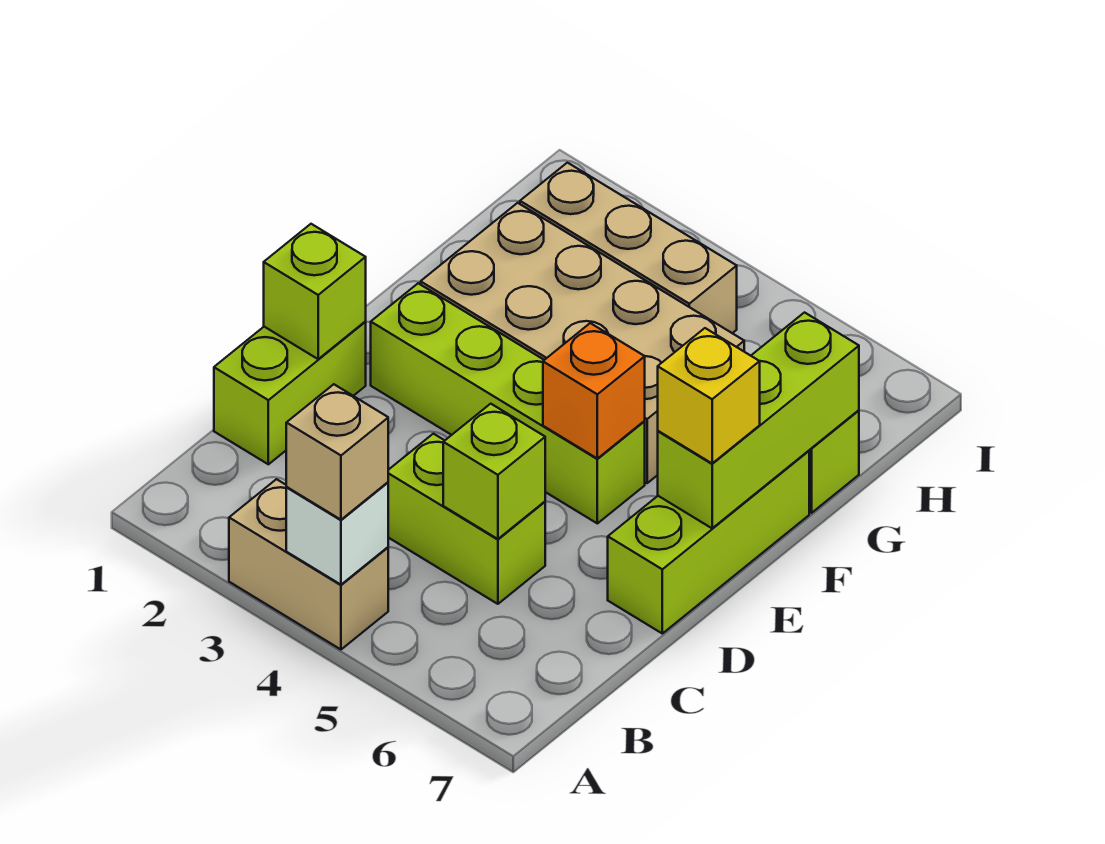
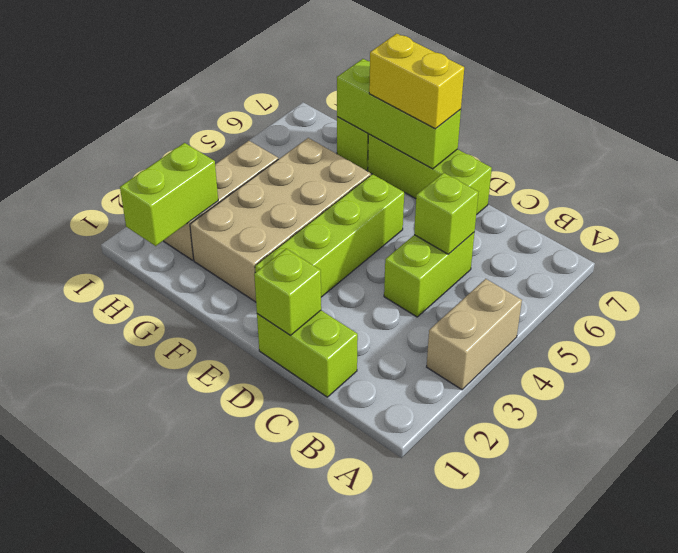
white brick A4 level 2 -> none
tan brick A4 level 3 -> none
orange brick E5 level 2 -> none
yellow brick E7 level 3 -> yellow brick E7:F7 level 3
none -> lime brick H1:H2 level 2

